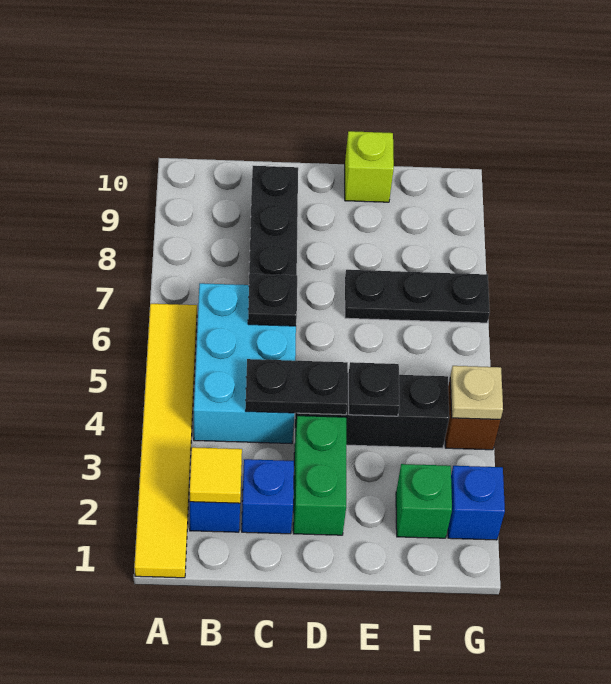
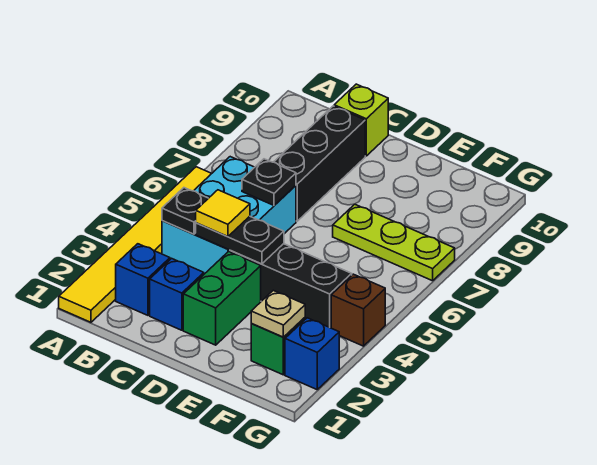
yellow tile B2 level 2 -> yellow tile C4 level 3
black plate E4 level 2 -> black plate B4 level 2
black plate E7:G7 level 1 -> lime plate E7:G7 level 1
lime brick E10 level 1 -> lime brick C10 level 1
tan plate G4 level 2 -> tan plate F2 level 2

